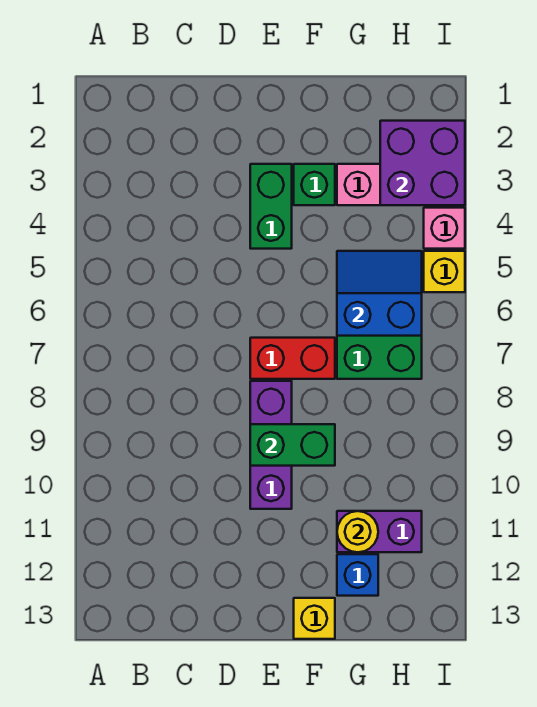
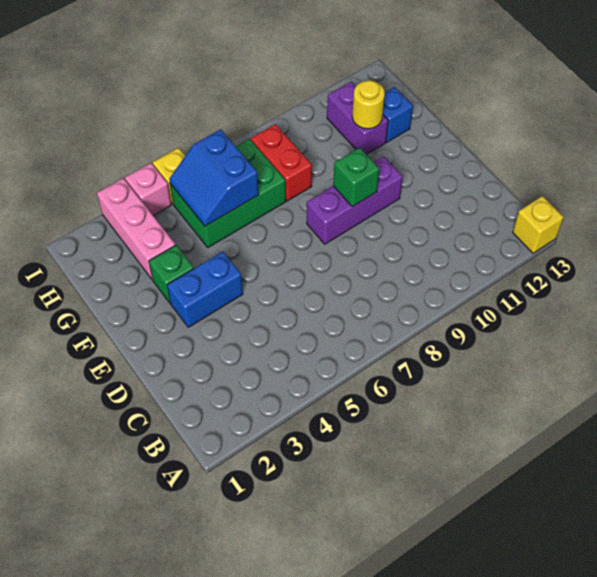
green brick E3:E4 level 1 -> blue brick E3:E4 level 1
red brick E7:F7 level 1 -> red brick G8:H8 level 1
green brick E9:F9 level 2 -> green brick E9 level 2
yellow brick F13 level 1 -> yellow brick A13 level 1
purple brick H2:I3 level 2 -> none

